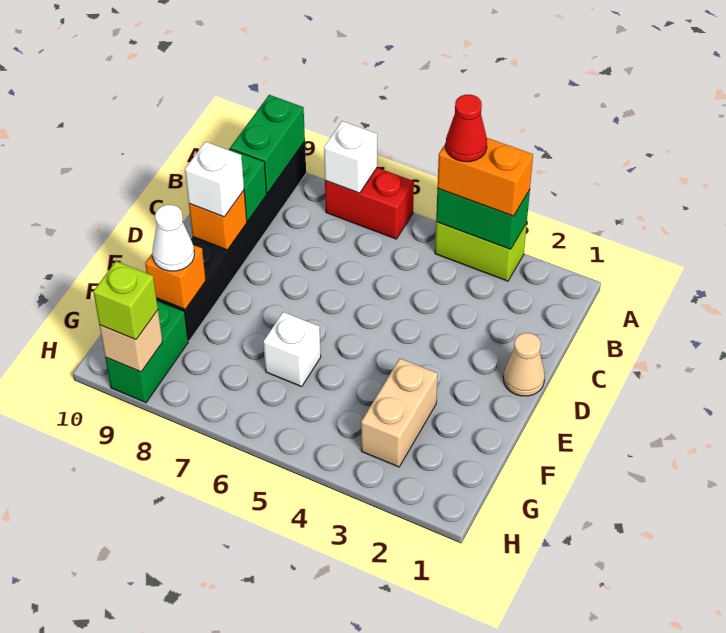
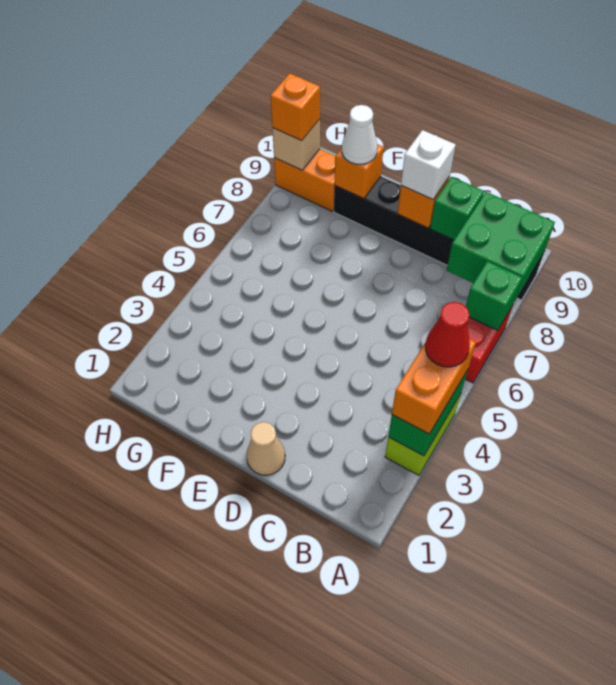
white brick A7 level 2 -> green brick A7 level 2
green brick A9:B9 level 2 -> green brick A8:B9 level 2
tan brick F3:G3 level 1 -> none
white brick F6 level 1 -> none
green brick G9:H9 level 1 -> orange brick G9:H9 level 1
lime brick H9 level 3 -> orange brick H9 level 3

